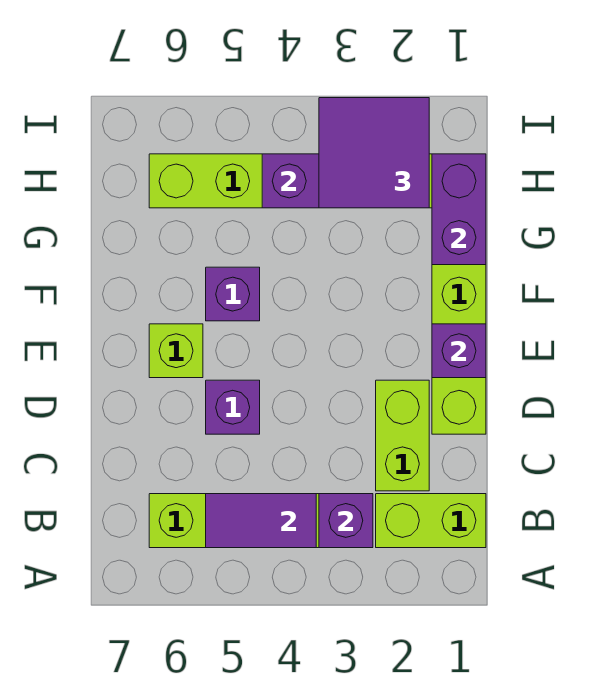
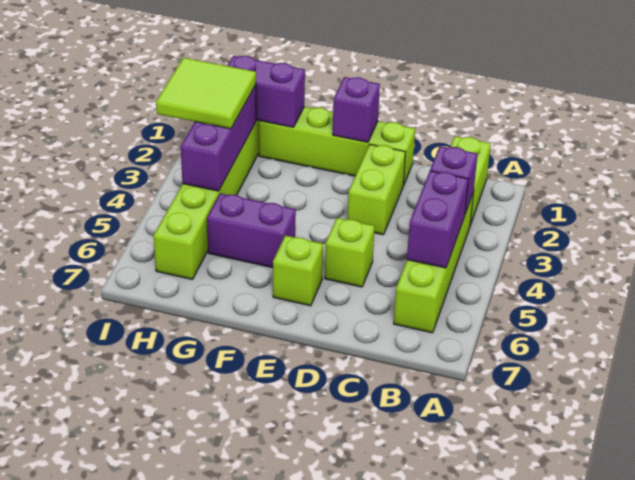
purple tile B4:B5 level 2 -> purple brick B4:B5 level 2
lime brick C2:D2 level 1 -> lime brick D2:D3 level 1
purple brick D5 level 1 -> lime brick D5 level 1
purple brick F5 level 1 -> purple brick F5:G5 level 1
purple tile H2:I3 level 3 -> lime tile H2:I3 level 3

